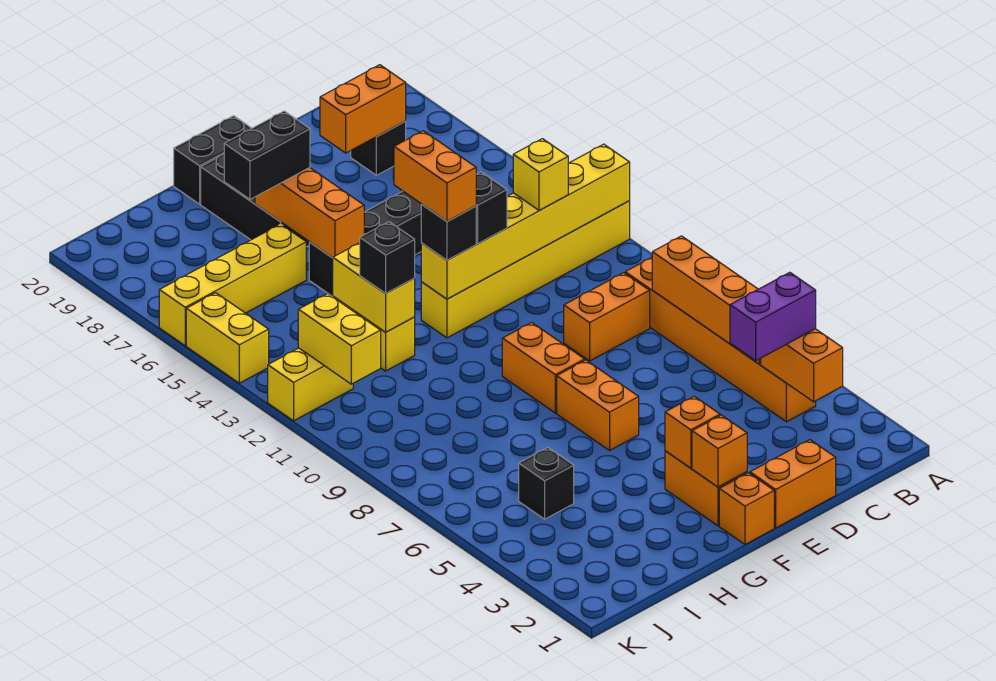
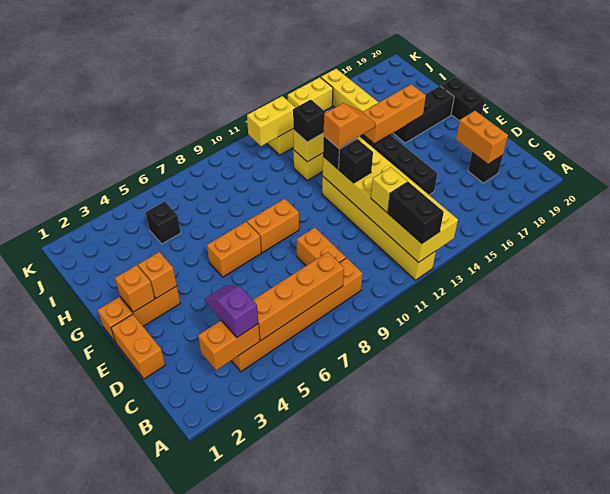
yellow brick A12:F12 level 2 -> yellow brick A12:F13 level 2
purple brick B4:C4 level 3 -> purple slope B4:C4 level 3 top B
orange brick F12:F13 level 4 -> orange slope F12:F13 level 4 top 12
black brick G17:H17 level 3 -> black brick A12:B12 level 3

